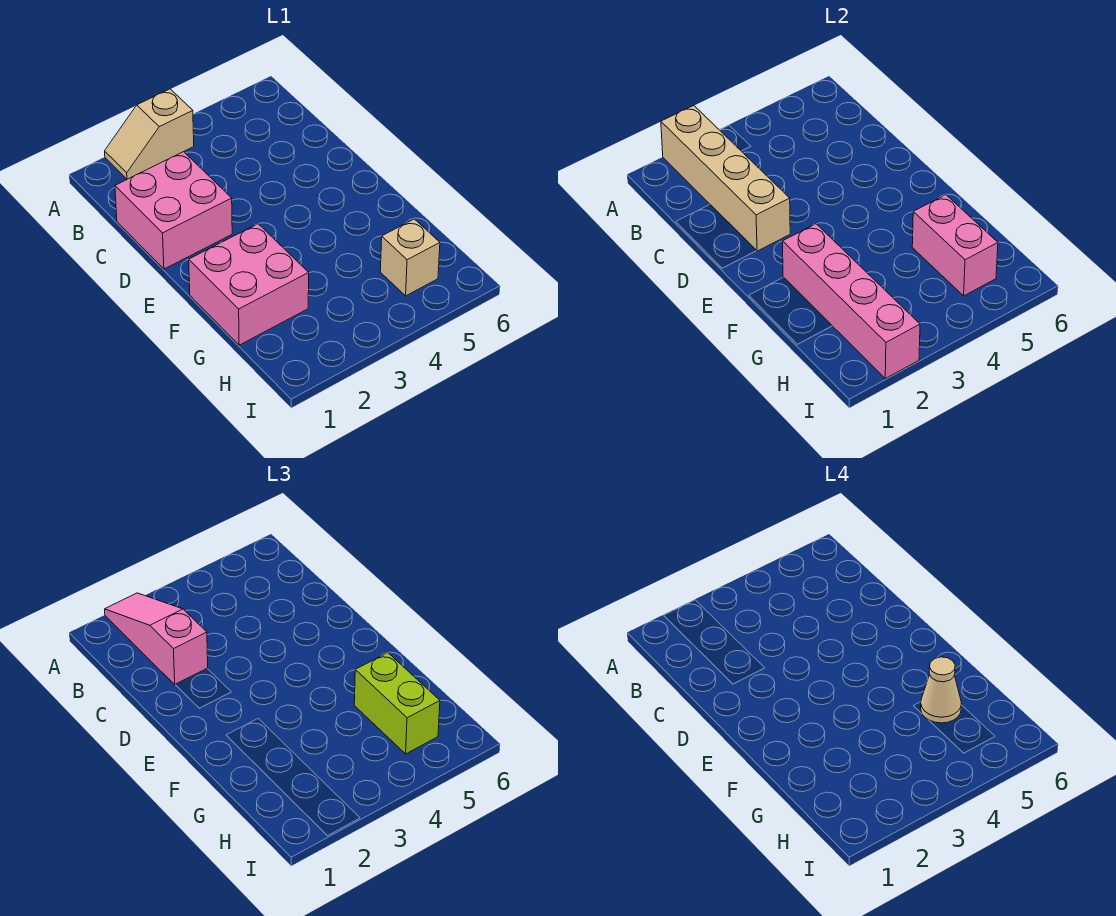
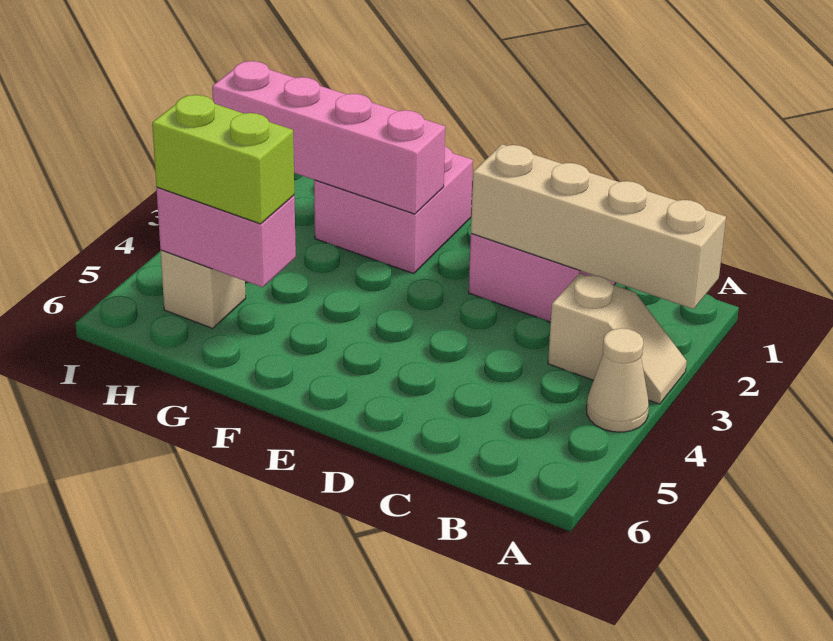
tan slope A2:A3 level 1 top 3 -> tan slope A3:B3 level 1 top B
pink slope A2:C2 level 3 top C -> none
tan cone G5 level 4 -> tan cone A4 level 1

